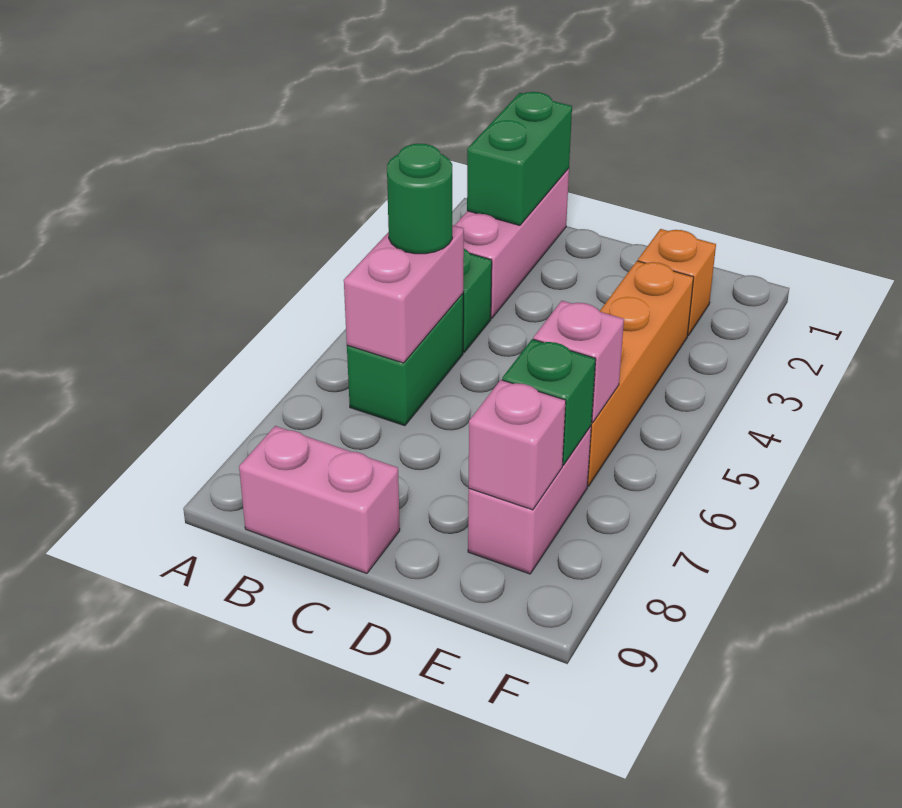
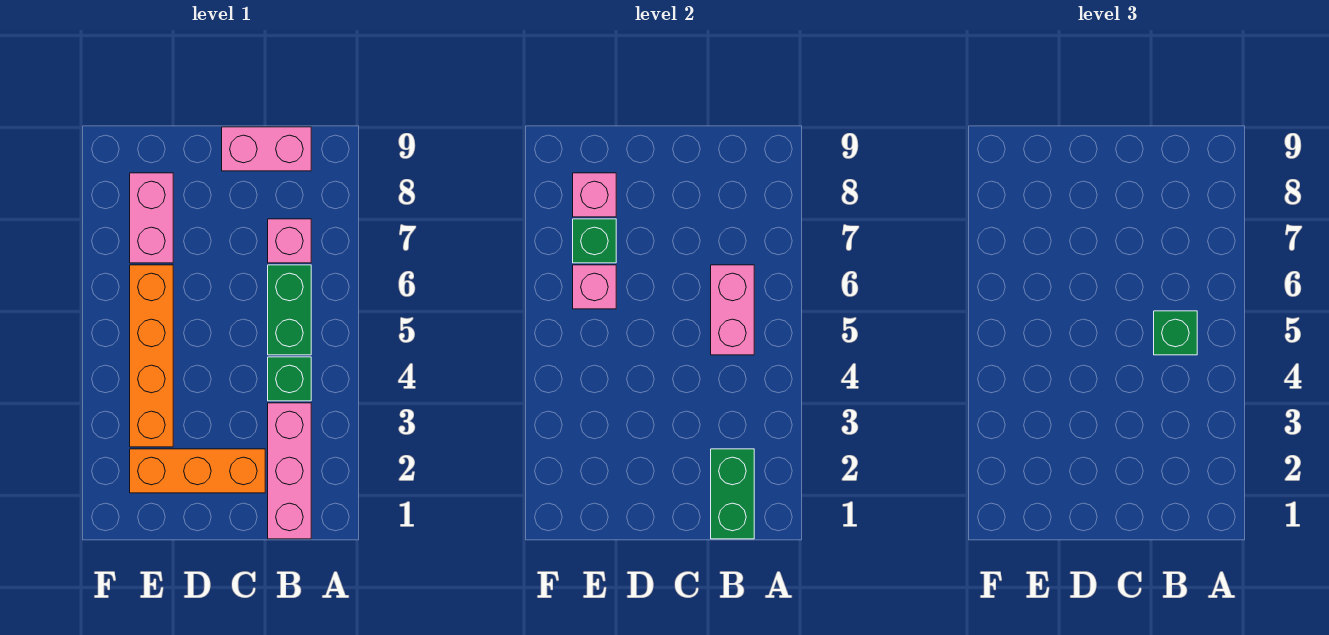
green round brick B5 level 3 -> green brick B5 level 3
none -> pink brick B7 level 1
orange brick E2 level 1 -> orange brick C2:E2 level 1

